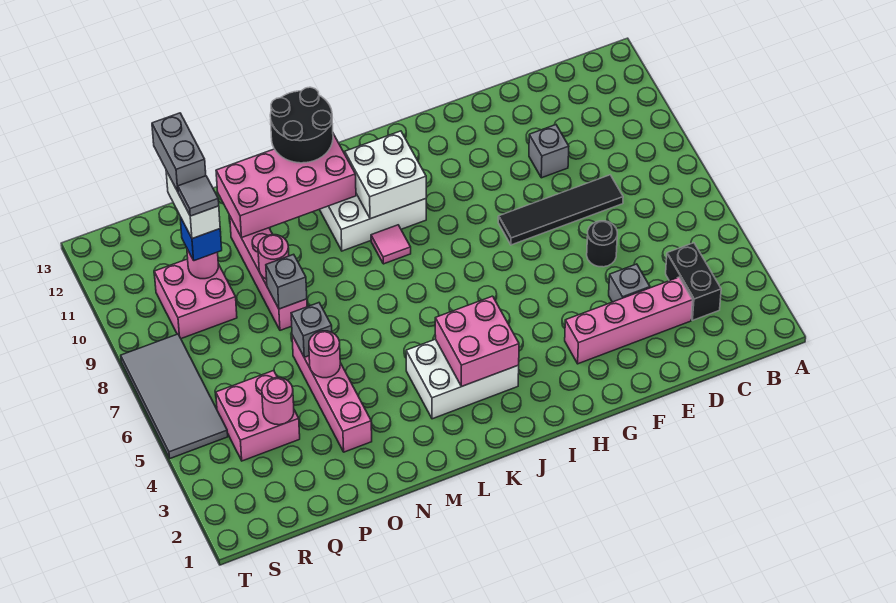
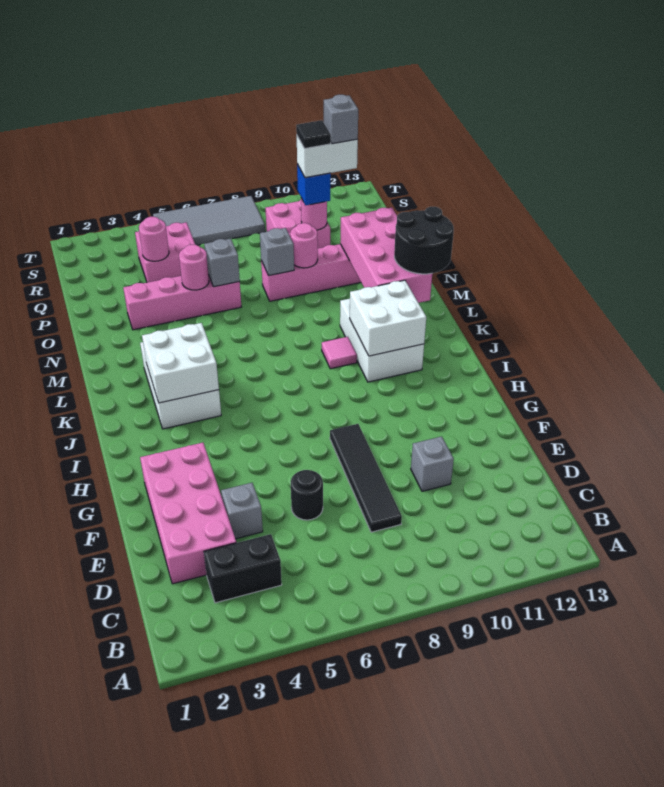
pink brick D3:G3 level 1 -> pink brick D2:G3 level 1
pink brick J3:K4 level 2 -> white brick J3:K4 level 2
grey tile Q10 level 5 -> black tile Q10 level 5
grey brick Q11:Q12 level 5 -> grey brick Q11 level 5

